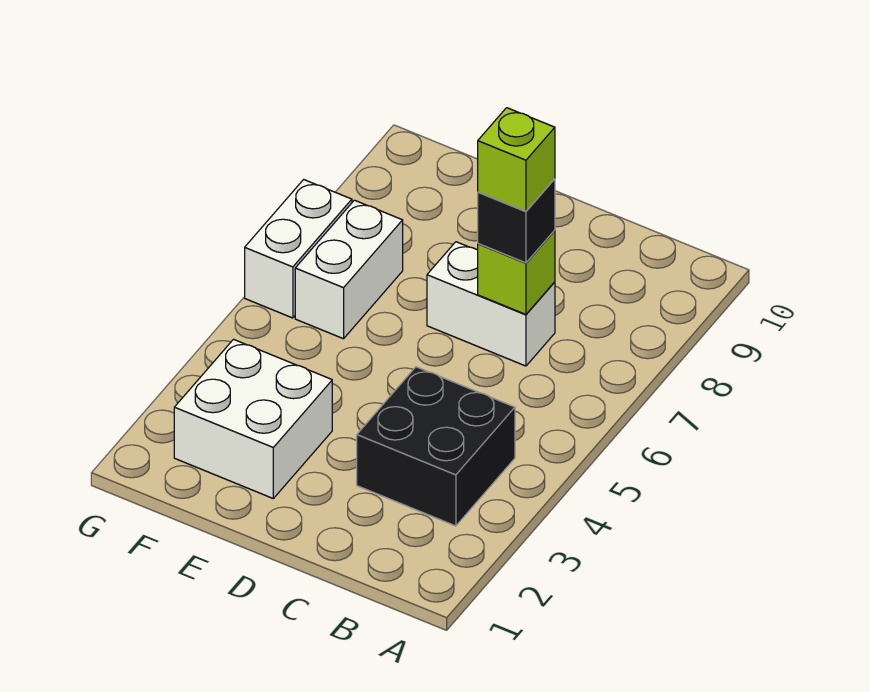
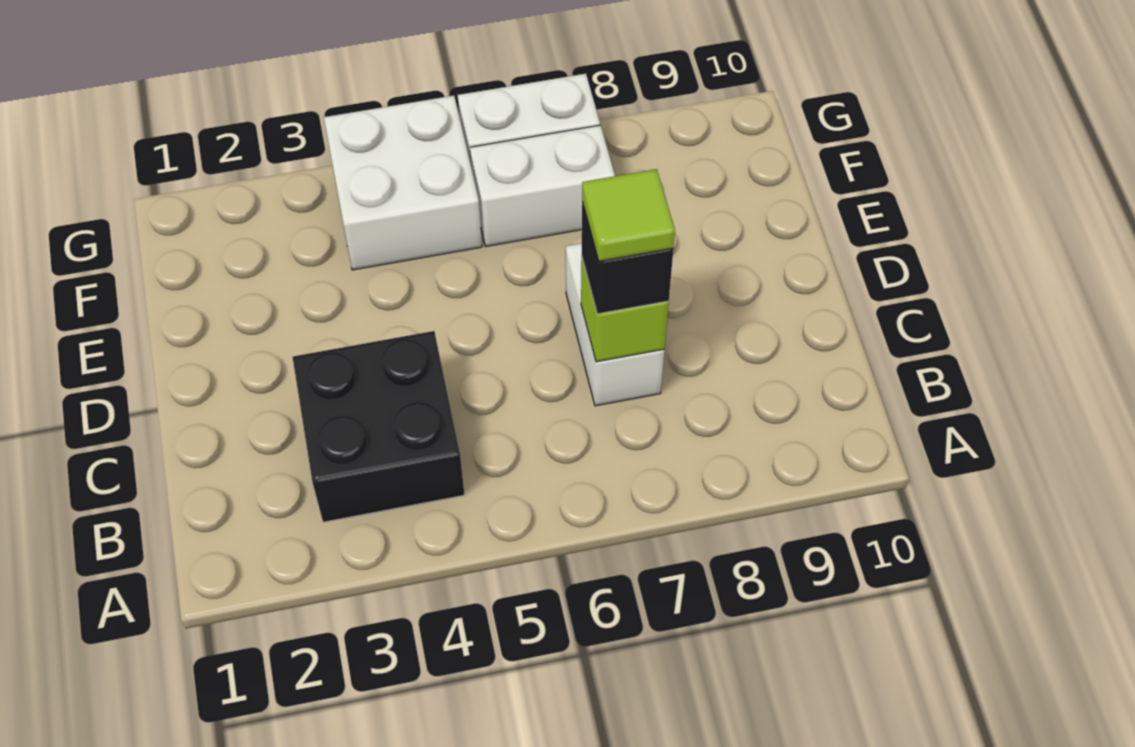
lime brick C7 level 4 -> lime tile C7 level 4
white brick E2:F3 level 1 -> white brick F4:G5 level 1

